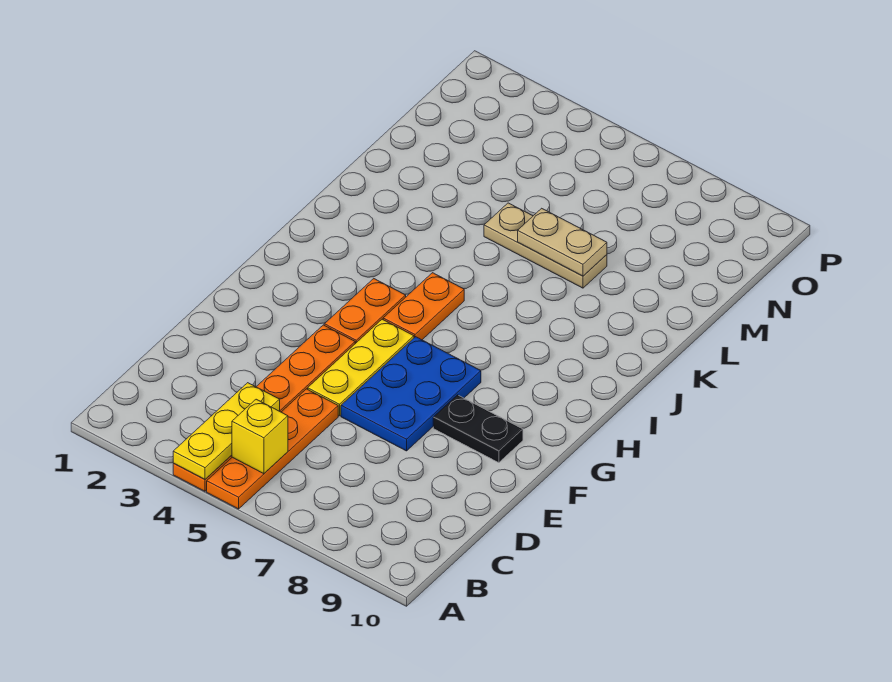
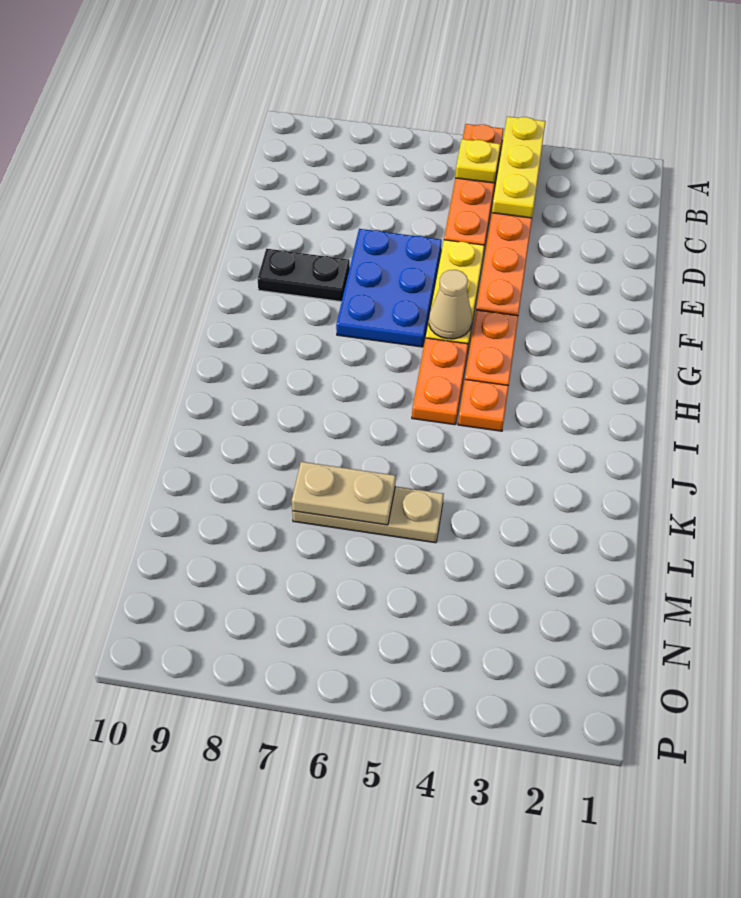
yellow brick B5 level 2 -> yellow plate B5 level 2
none -> tan cone G5 level 2
none -> orange plate I4 level 1

